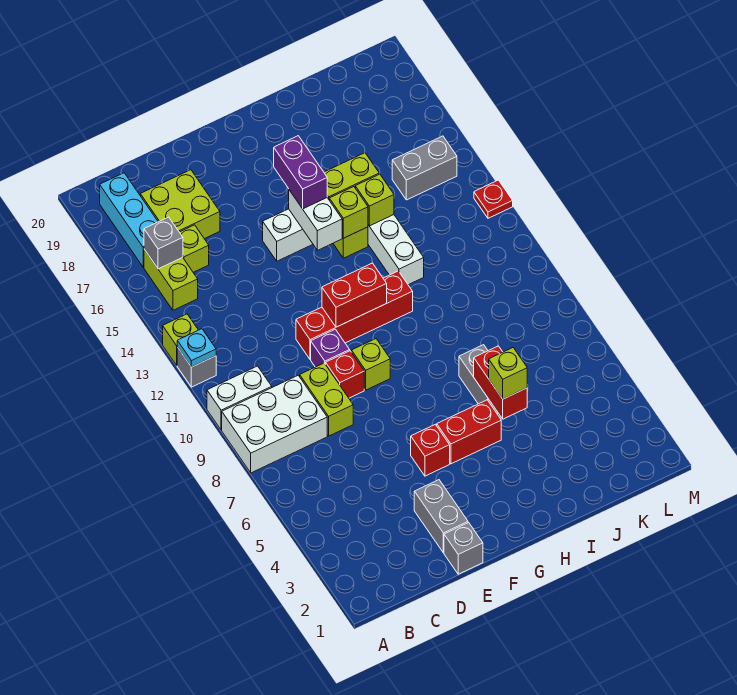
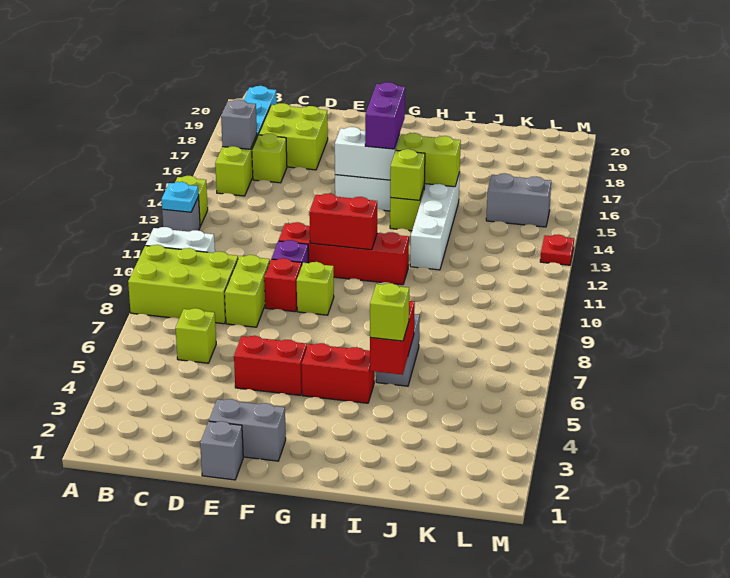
white brick A8:C9 level 1 -> lime brick A8:C9 level 1
grey brick E2:E3 level 1 -> grey brick E2:F2 level 1
red brick F5 level 1 -> red brick E5:F5 level 1
white brick G14:G15 level 2 -> white brick F15:G15 level 2
lime brick I14 level 2 -> lime brick C6 level 1

